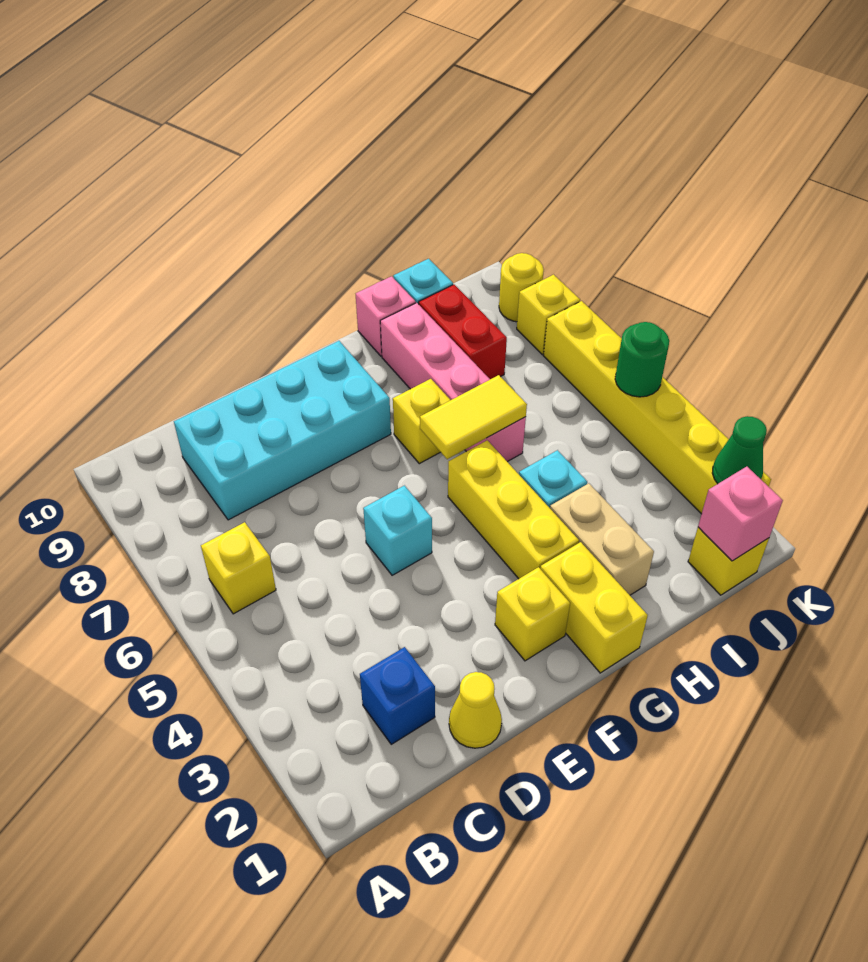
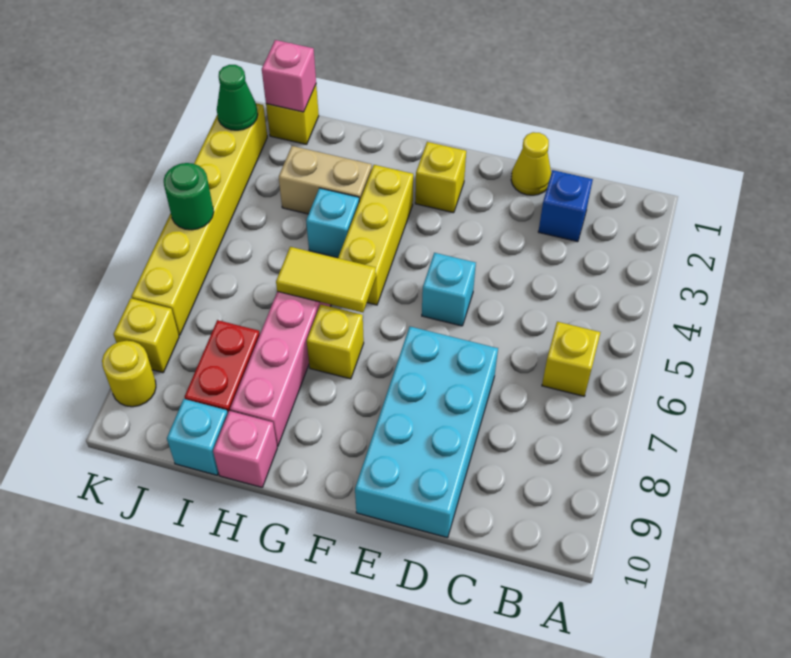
cyan brick C8:F9 level 1 -> cyan brick D7:E10 level 1
yellow brick G1:G2 level 1 -> none
tan brick H2:H3 level 1 -> tan brick H3:I3 level 1

